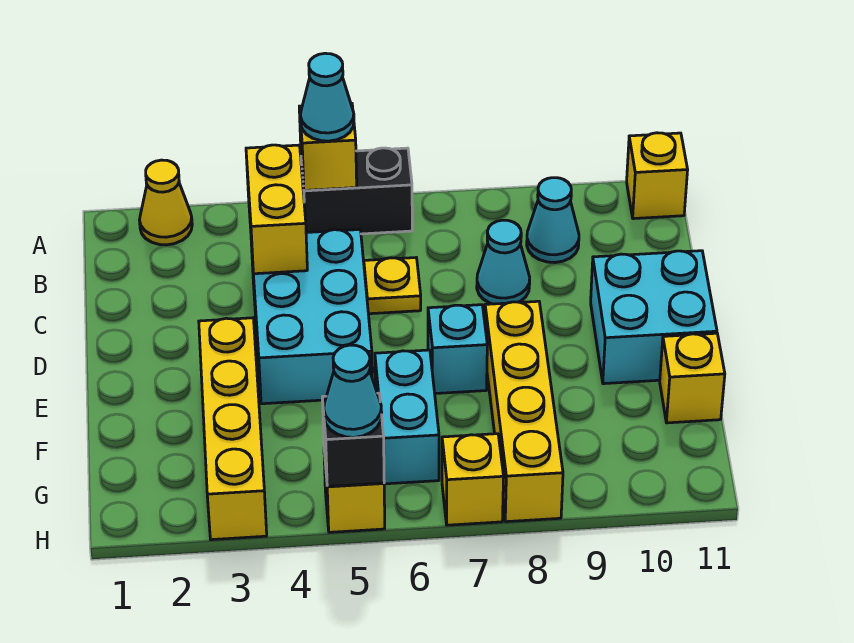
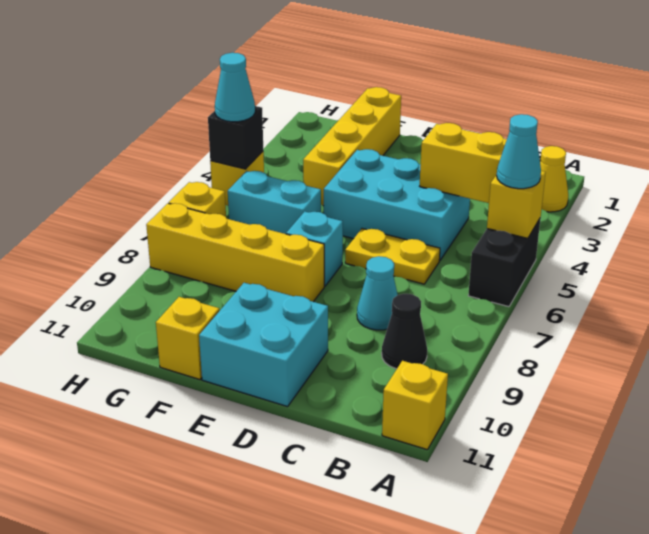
cyan cone B9 level 1 -> black cone B9 level 1
yellow plate C6 level 1 -> yellow plate C6:D6 level 1
yellow brick E3:H3 level 1 -> yellow brick F1:F4 level 1

